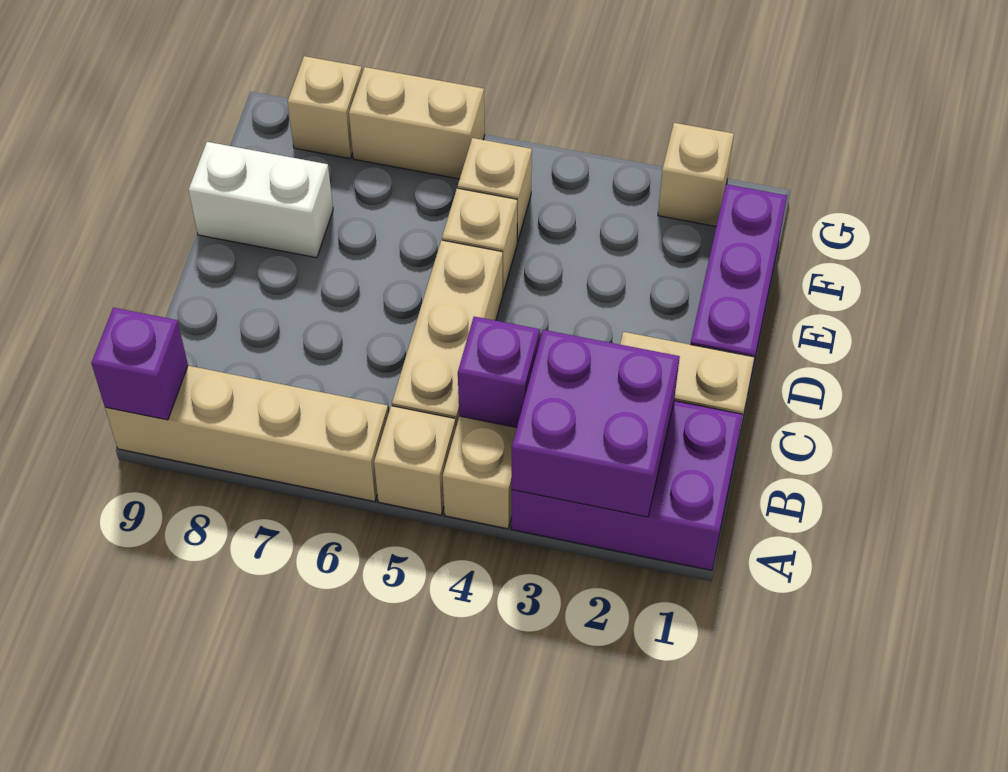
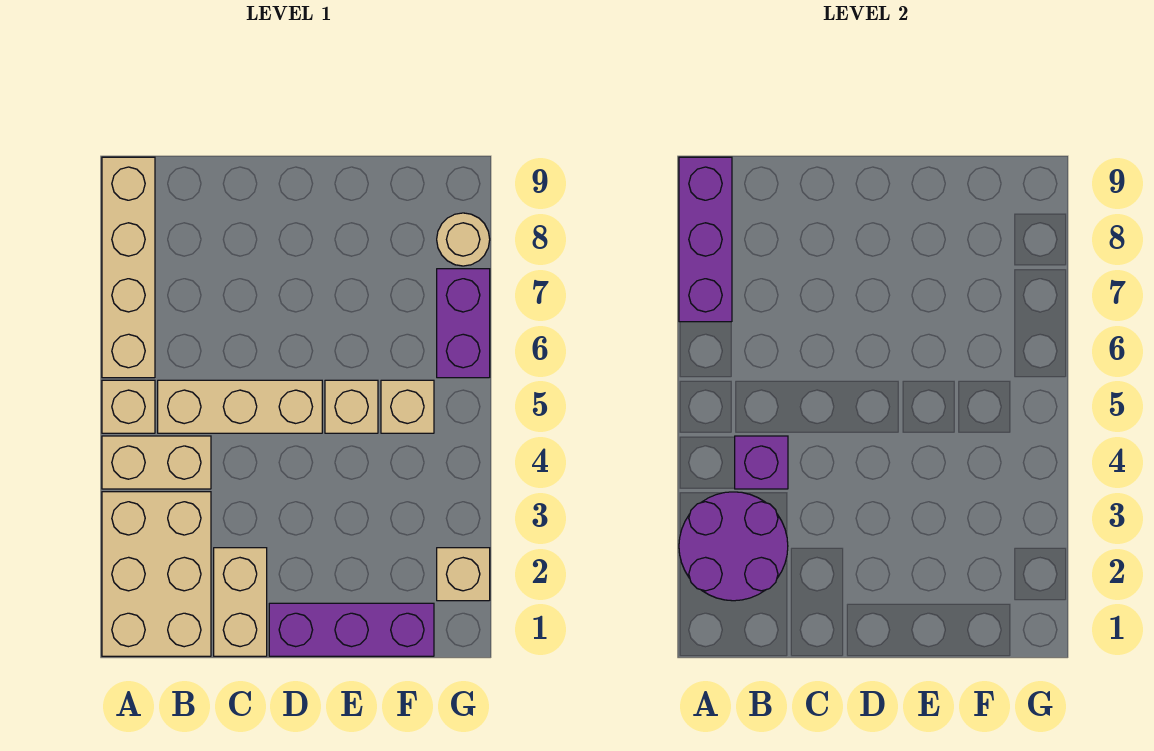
purple brick A1:B3 level 1 -> tan brick A1:B3 level 1
purple brick A2:B3 level 2 -> purple round brick A2:B3 level 2
purple brick A9 level 2 -> purple brick A7:A9 level 2
white brick E8:E9 level 1 -> none
tan brick G6:G7 level 1 -> purple brick G6:G7 level 1
tan brick G8 level 1 -> tan round brick G8 level 1

